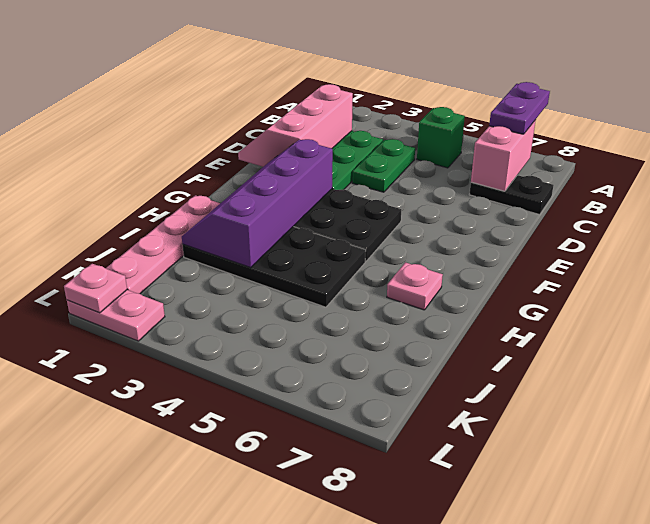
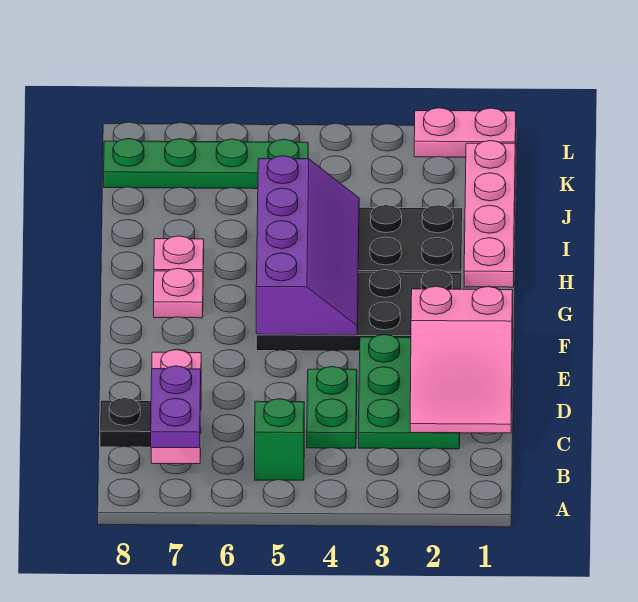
pink slope C1:E2 level 2 top 2 -> pink slope C1:E2 level 2 top E
purple slope F2:I3 level 2 top 3 -> purple slope F4:I5 level 2 top 5
none -> green plate K5:K8 level 1
pink plate L1 level 2 -> pink plate G7 level 1

